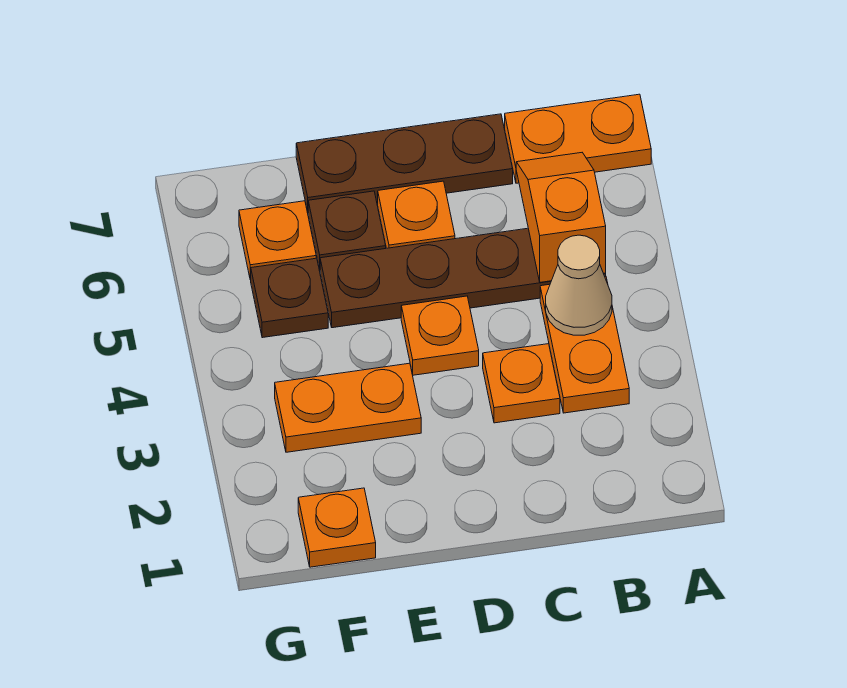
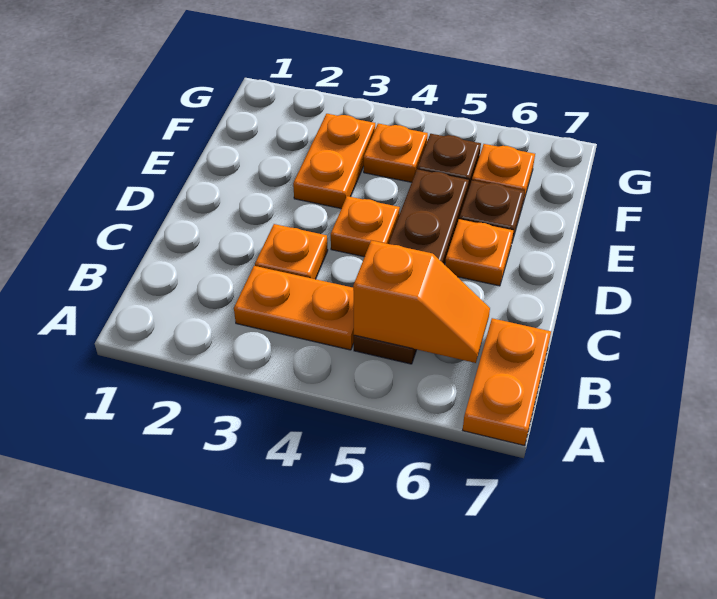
tan cone B4 level 2 -> none
brown plate C7:E7 level 1 -> none
orange plate F1 level 1 -> orange plate F4 level 1

